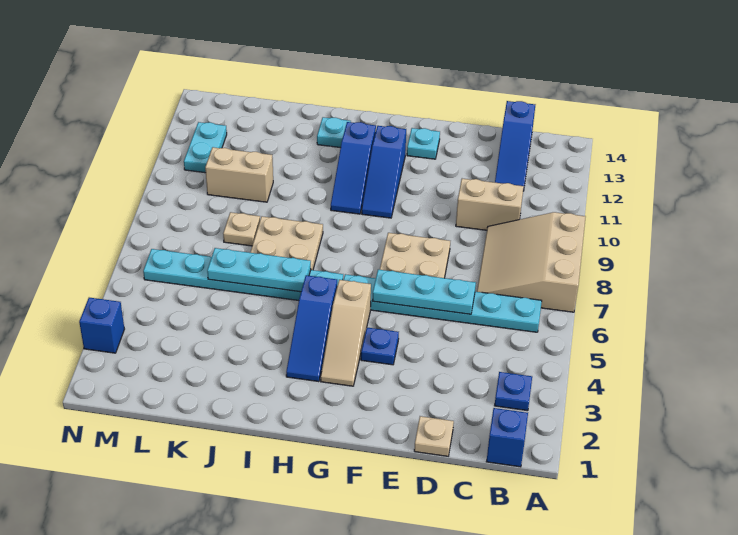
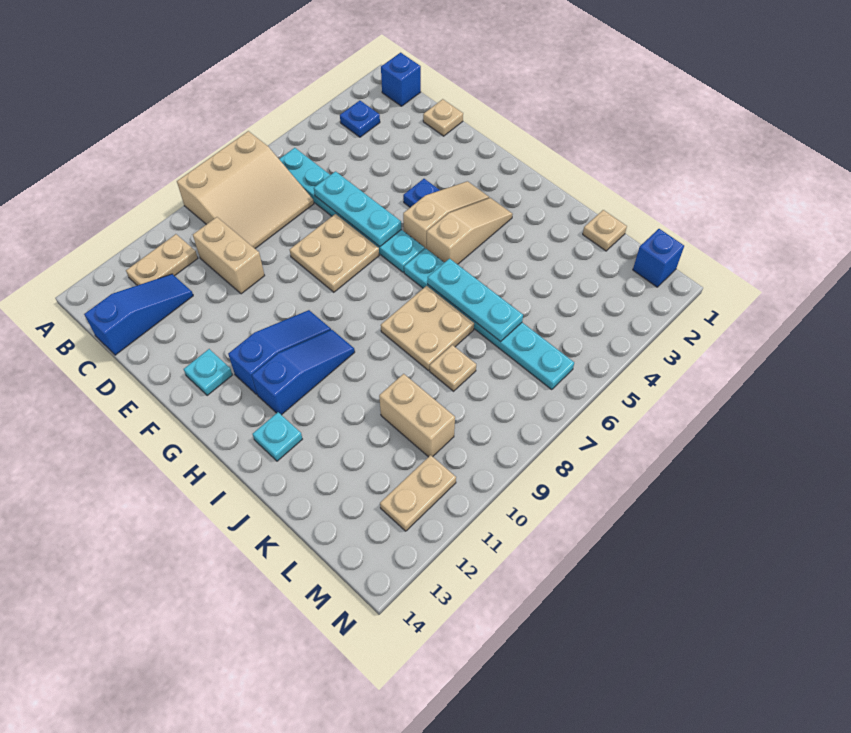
none -> tan plate B11:B12 level 1
blue slope H3:H5 level 1 top 5 -> tan slope H3:H5 level 1 top 5
none -> tan plate K1 level 1
cyan plate M11:M12 level 1 -> tan plate M11:M12 level 1
blue brick N3 level 1 -> blue brick M1 level 1

